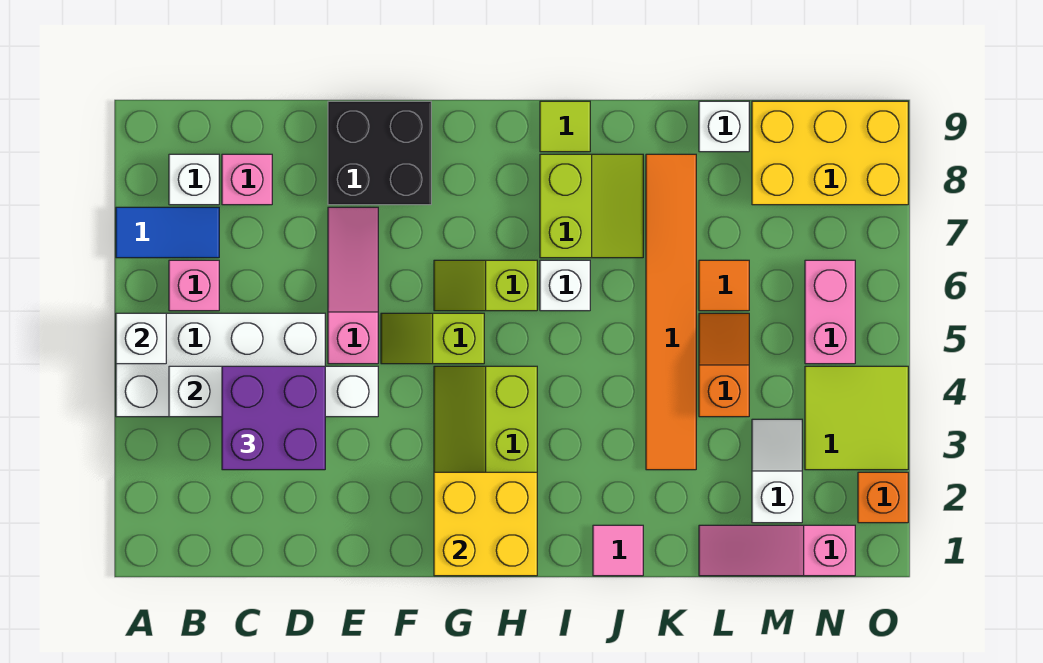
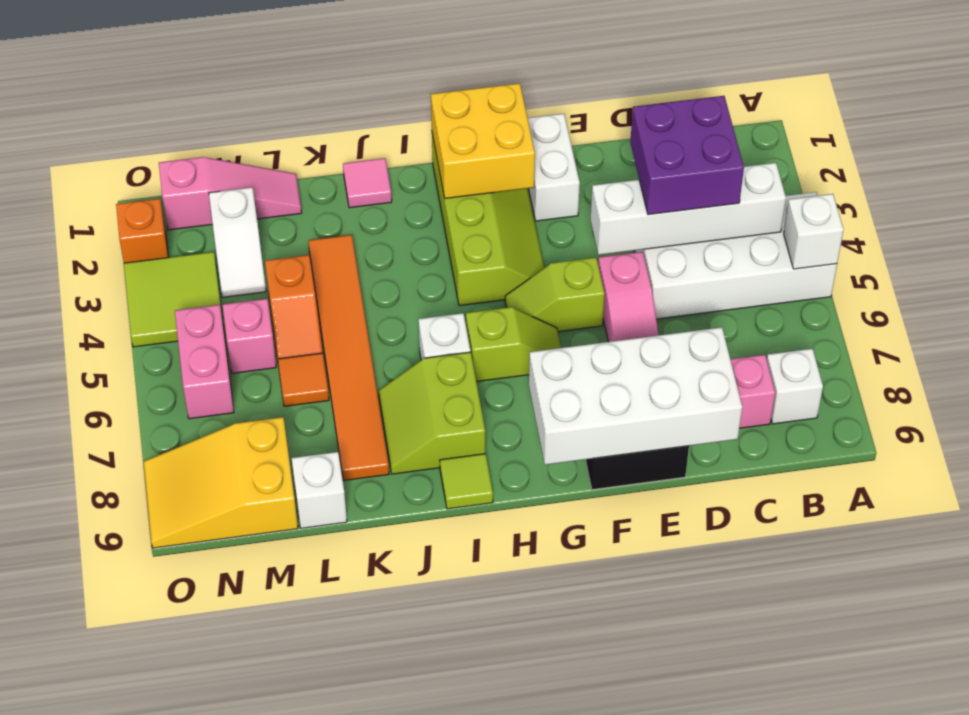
blue tile A7:B7 level 1 -> none
pink brick B6 level 1 -> pink brick M5 level 1
none -> white brick D8:G9 level 2
none -> white brick F1:F2 level 1
lime slope F5:G5 level 1 top G -> lime slope F5:G5 level 1 top F
yellow brick M8:O9 level 1 -> yellow slope M8:O9 level 1 top M

